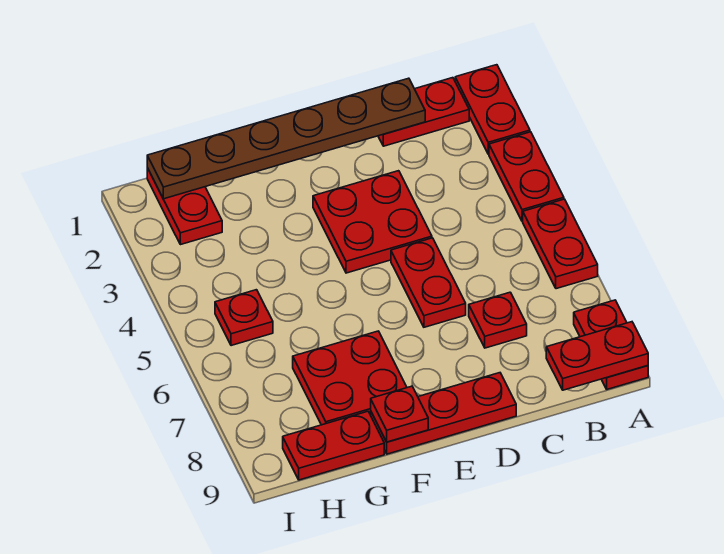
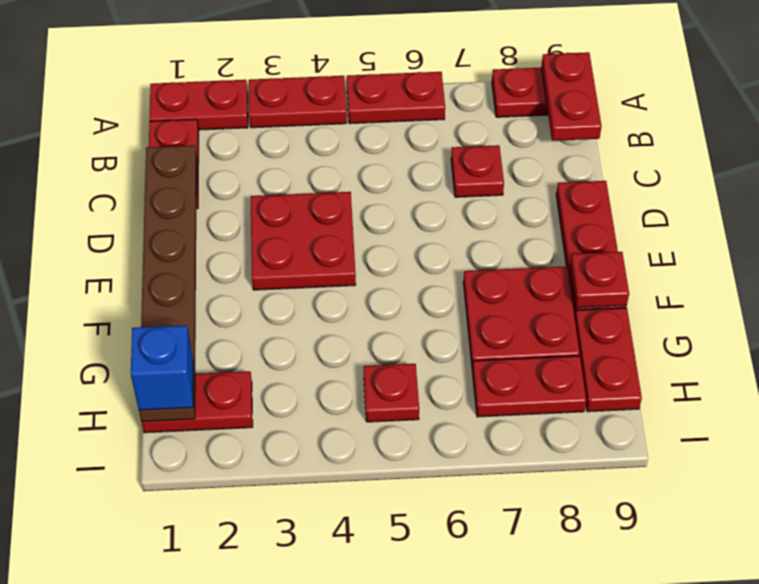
red plate D5:D6 level 1 -> red plate H7:H8 level 1
none -> blue brick H1 level 3

